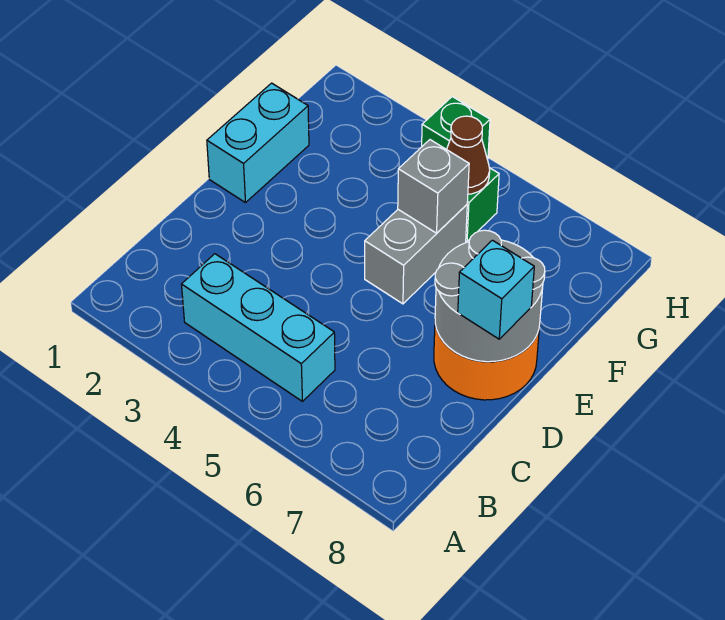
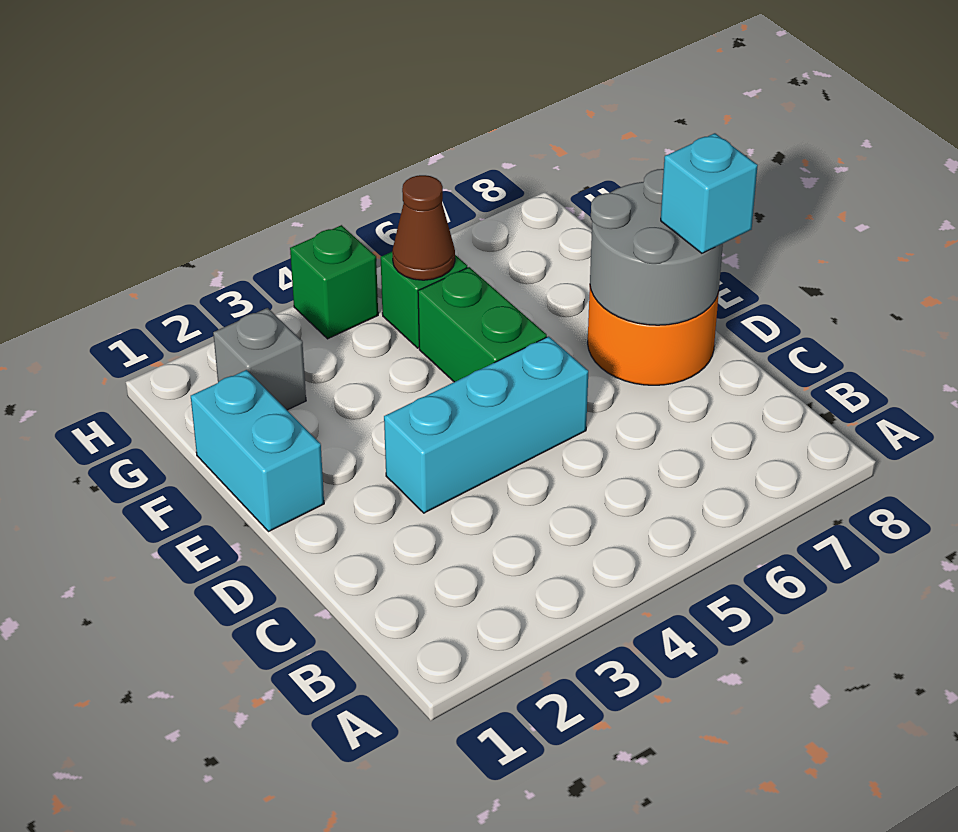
cyan brick B3:B5 level 1 -> cyan brick D3:D5 level 1
grey brick E5:F5 level 1 -> green brick E5:F5 level 1
grey brick F5 level 2 -> grey brick G2 level 1

